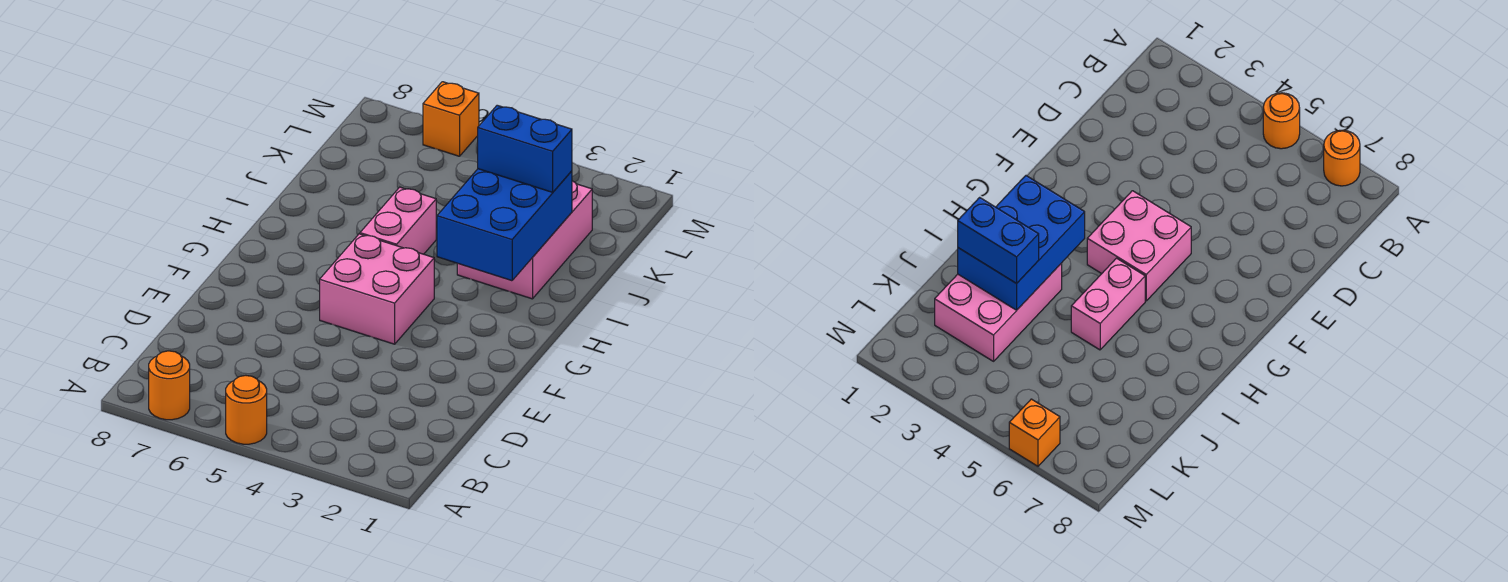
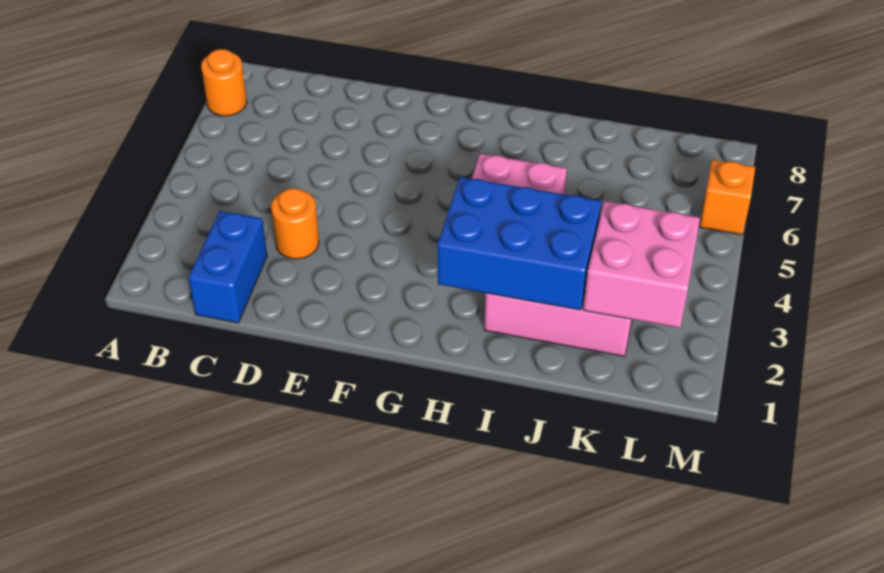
orange round brick A5 level 1 -> orange round brick D3 level 1
pink brick F4:G5 level 1 -> pink brick K2:L3 level 2
blue brick J2:J3 level 3 -> blue brick C1:C2 level 1

